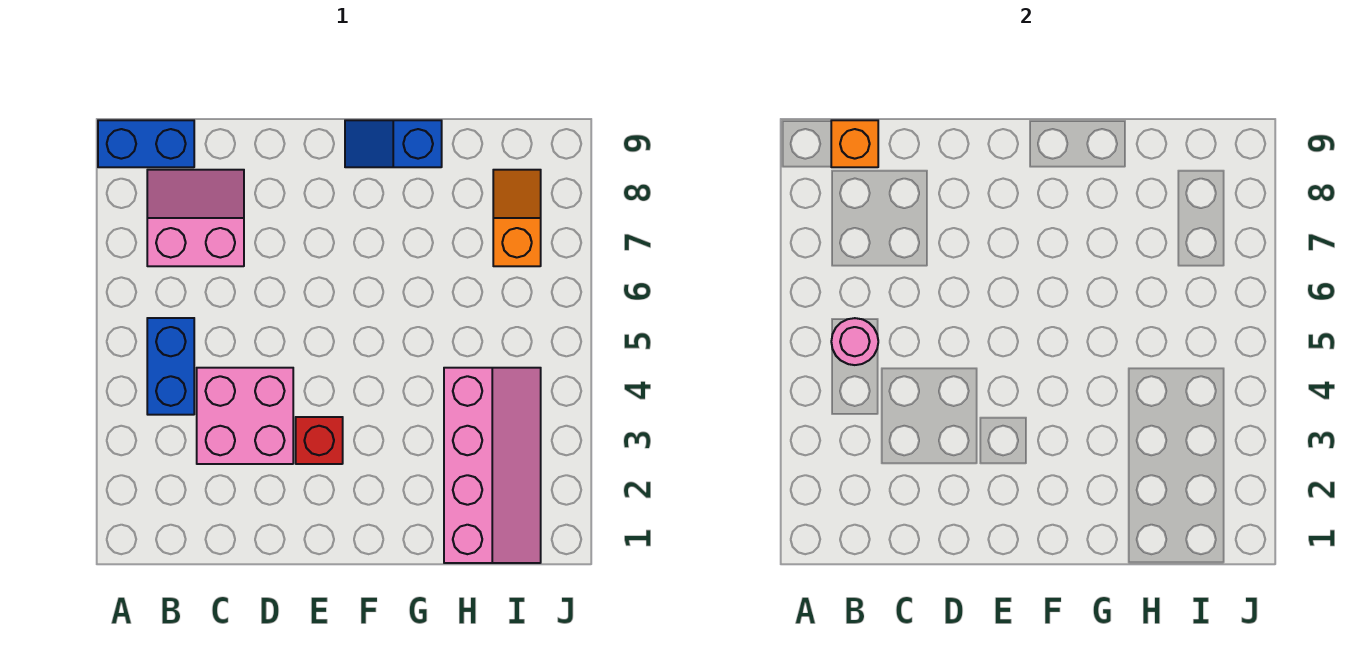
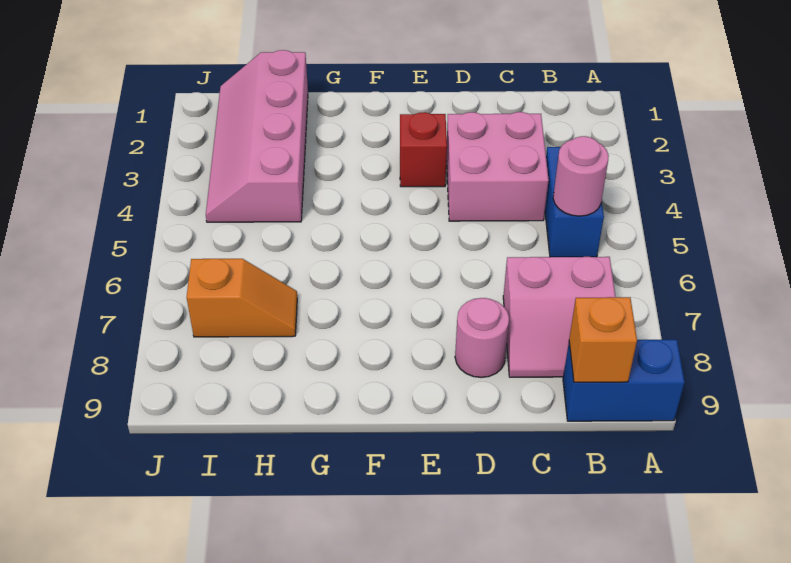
none -> pink round brick D8 level 1
blue slope F9:G9 level 1 top G -> none
orange slope I7:I8 level 1 top 7 -> orange slope H7:I7 level 1 top I

